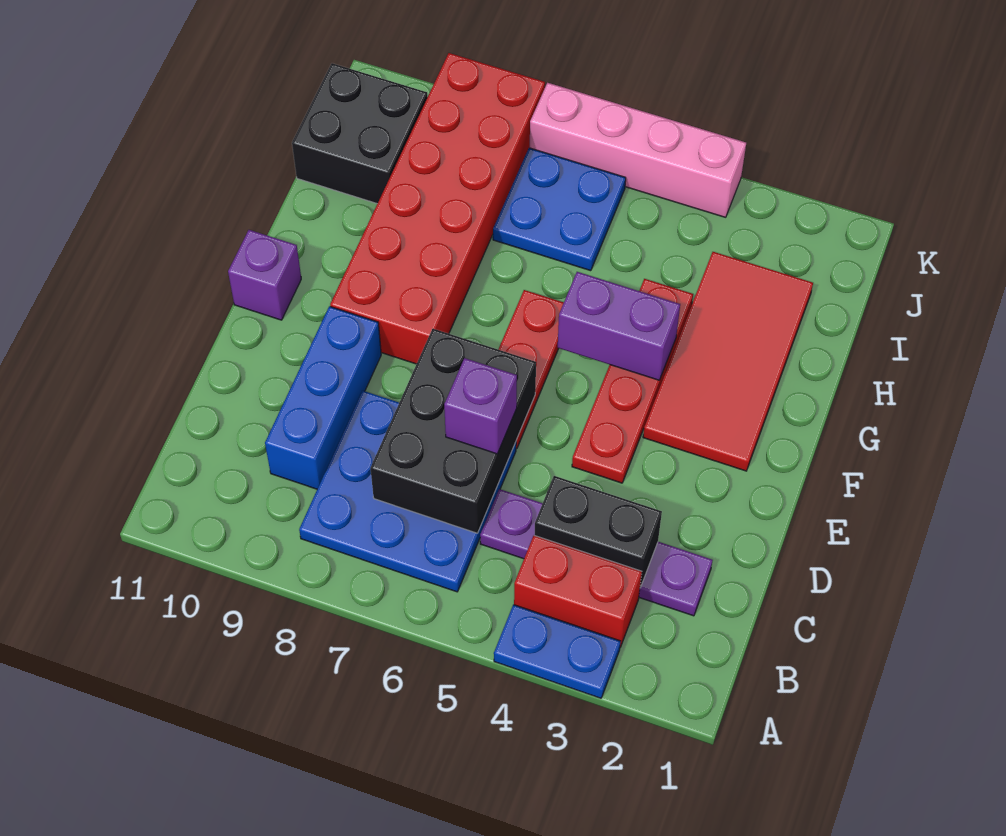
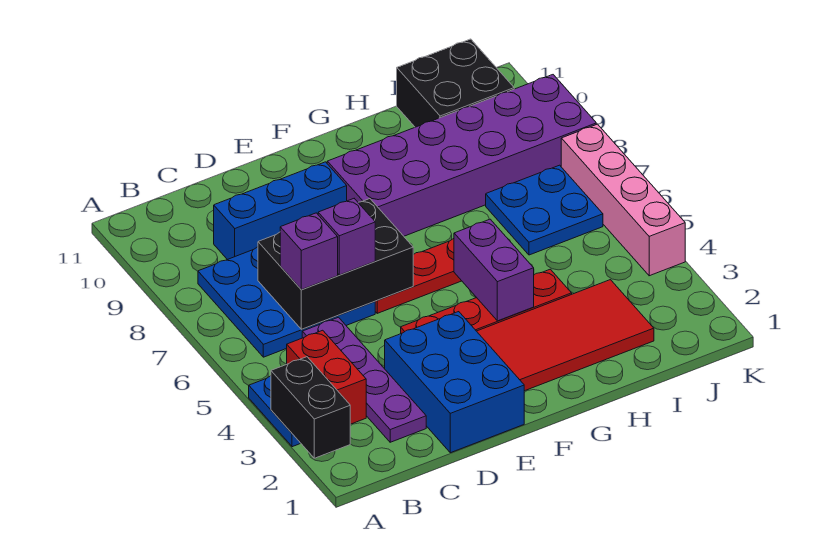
black brick C3:C4 level 2 -> black brick A2:A3 level 2
none -> blue brick D1:E3 level 1
red brick F8:K9 level 1 -> purple brick F8:K9 level 1
purple brick F11 level 1 -> purple brick C6 level 3

